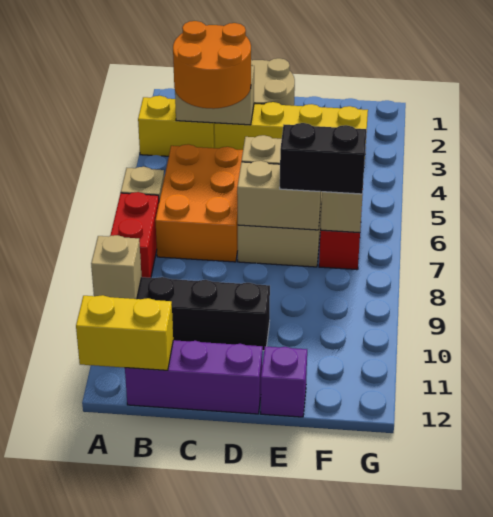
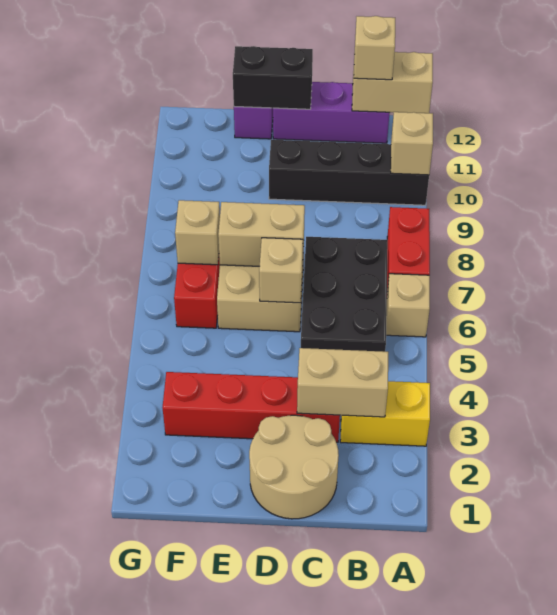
yellow brick A12:B12 level 2 -> tan brick A12:B12 level 2
orange round brick B3:C4 level 3 -> none
orange brick B5:C7 level 1 -> black brick B5:C7 level 1
none -> tan brick B12 level 3
yellow brick C3:F3 level 1 -> red brick C3:F3 level 1
black brick E7:F7 level 3 -> black brick D12:E12 level 2

